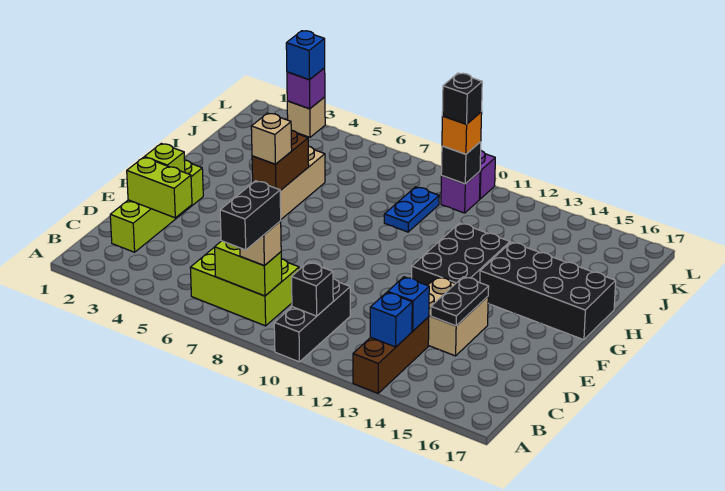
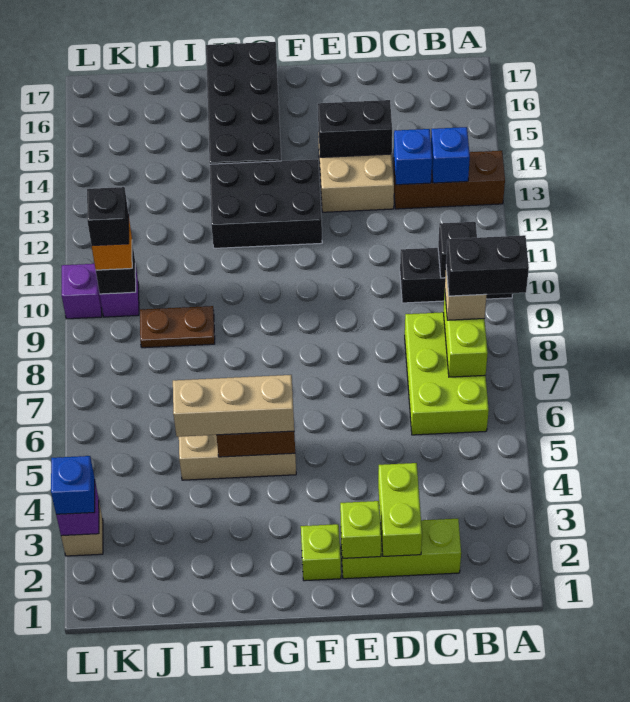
black plate D14:E14 level 2 -> black brick D14:E14 level 2
tan brick G5 level 3 -> tan brick G5:I5 level 3
blue plate I9:J9 level 1 -> brown plate I9:J9 level 1

